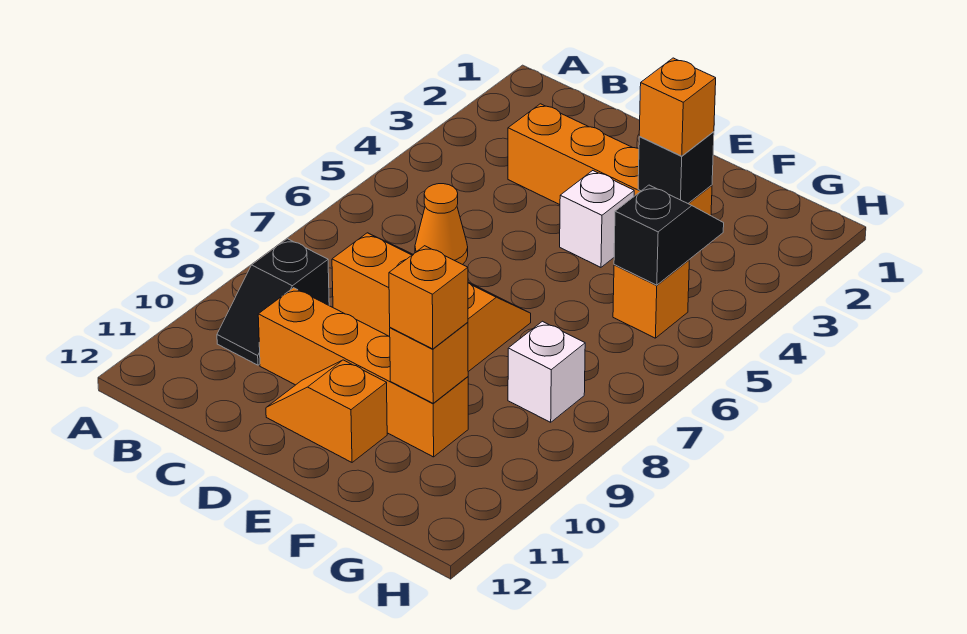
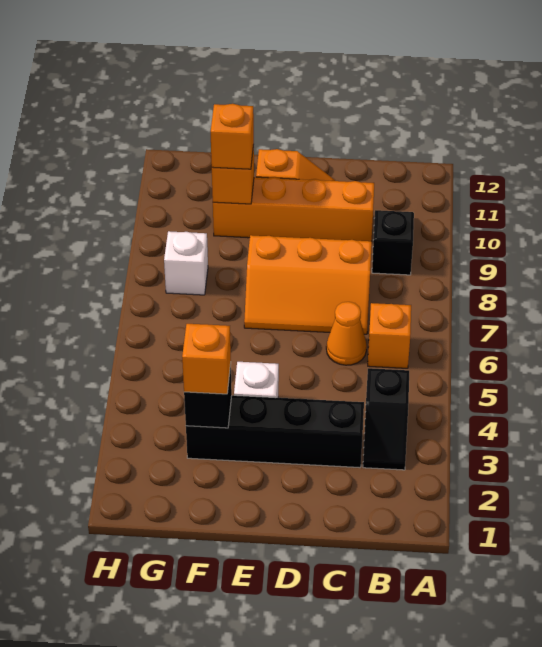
orange brick C3:F3 level 1 -> black brick C3:F3 level 1
black slope G4:G5 level 2 top 5 -> black slope B3:B4 level 1 top 4
orange brick G5 level 1 -> orange brick B6 level 1

